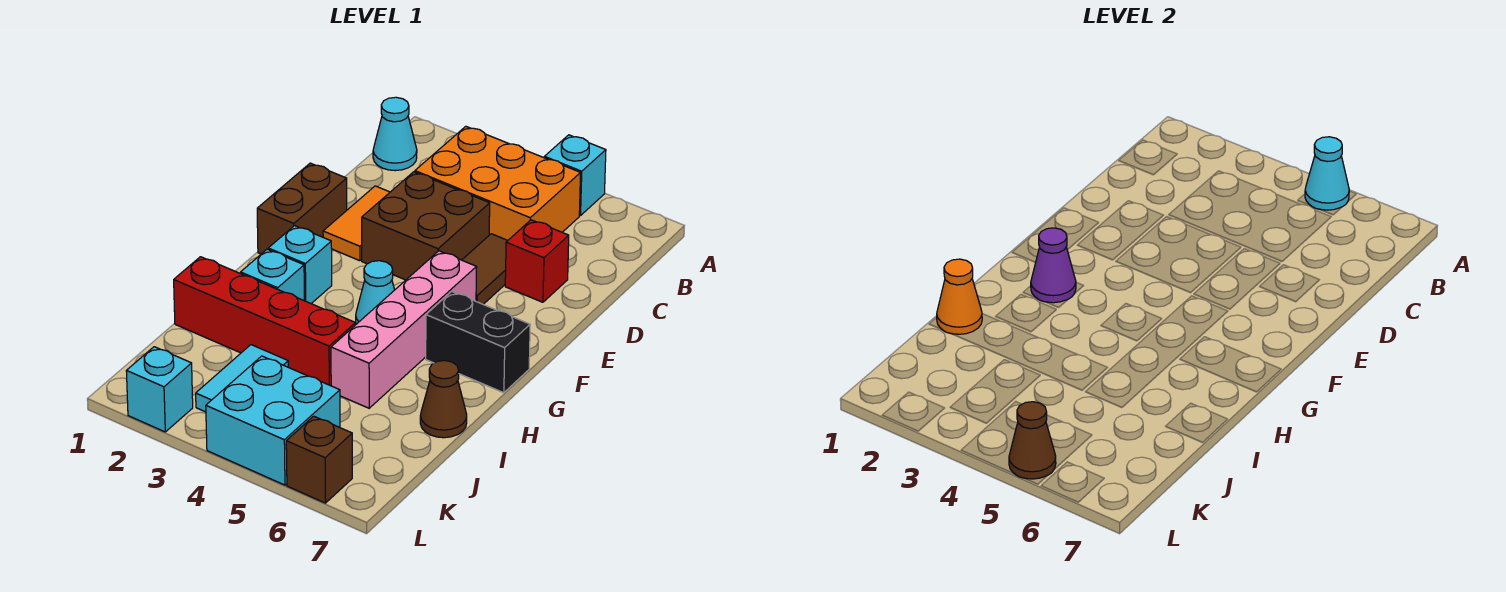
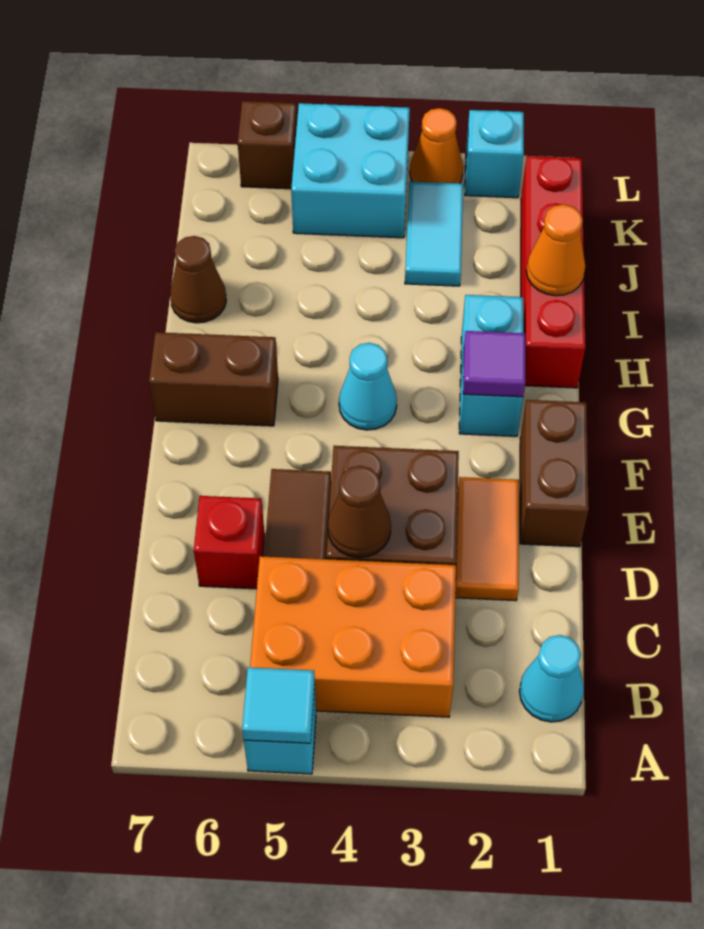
cyan cone A5 level 2 -> cyan tile A5 level 2
pink brick F5:I5 level 1 -> none
purple cone G2 level 2 -> purple tile G2 level 2
black brick G6:G7 level 1 -> brown brick G6:G7 level 1
red brick I1:I4 level 1 -> red brick H1:K1 level 1
none -> orange cone L3 level 1
brown cone L5 level 2 -> brown cone D4 level 2

